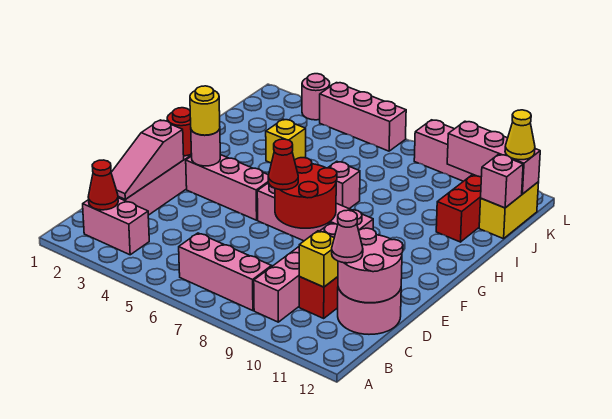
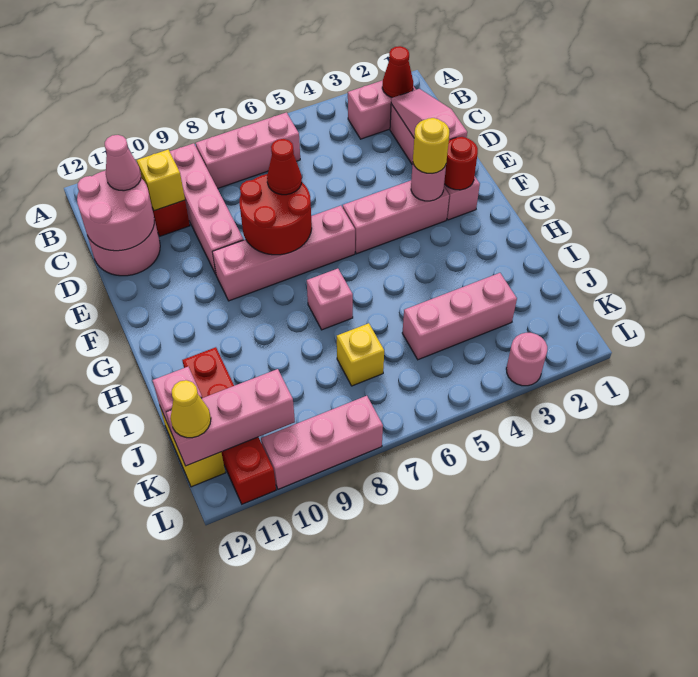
yellow brick I4 level 1 -> yellow brick J7 level 1
pink brick L4:L6 level 1 -> pink brick J3:J5 level 1

